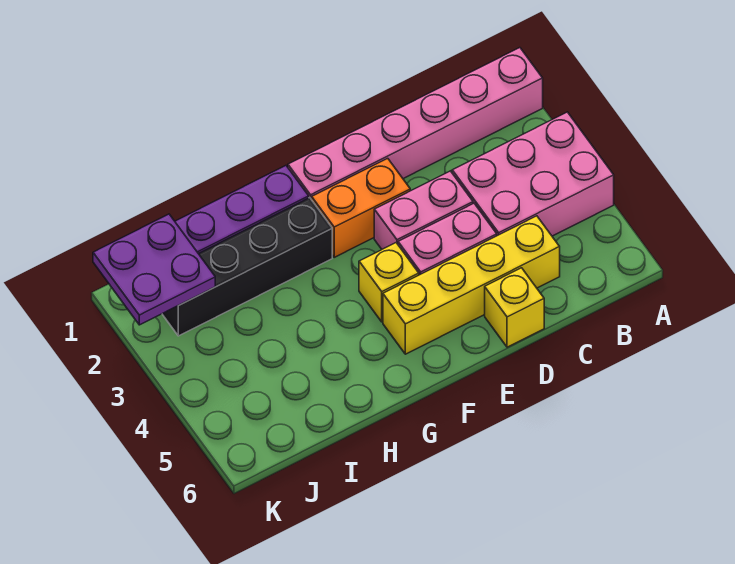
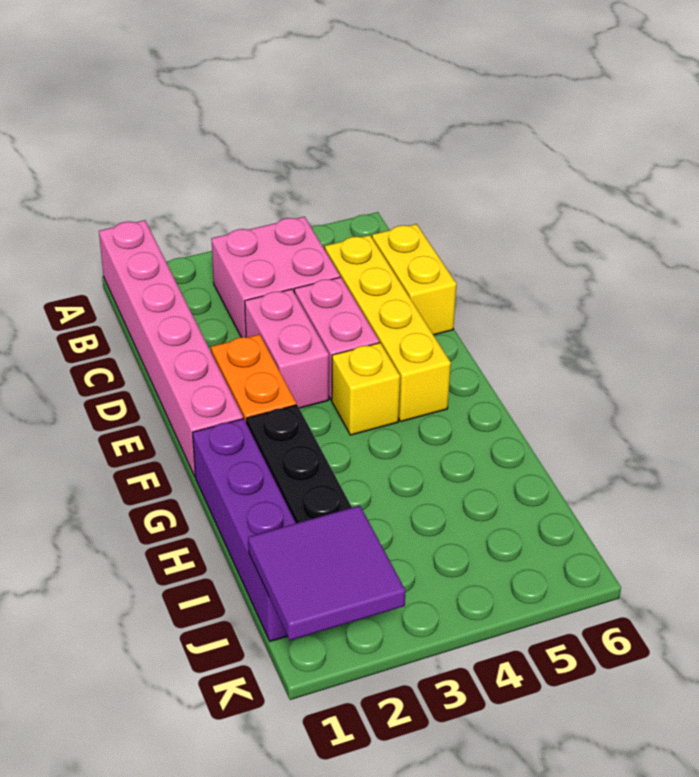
pink brick A3:C4 level 1 -> pink brick B3:C4 level 1
yellow brick D6 level 1 -> yellow brick C6:D6 level 1
purple plate J1:K2 level 2 -> purple tile J1:K2 level 2

